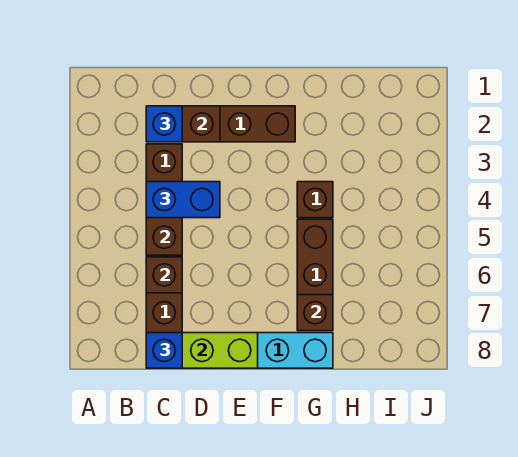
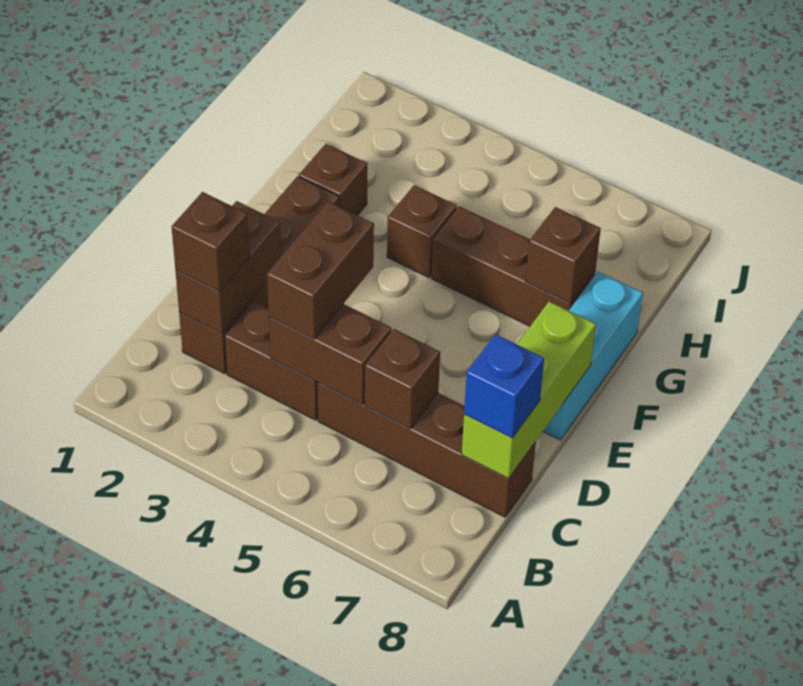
blue brick C2 level 3 -> brown brick C2 level 3
blue brick C4:D4 level 3 -> brown brick C4:D4 level 3
none -> brown brick G2 level 1

